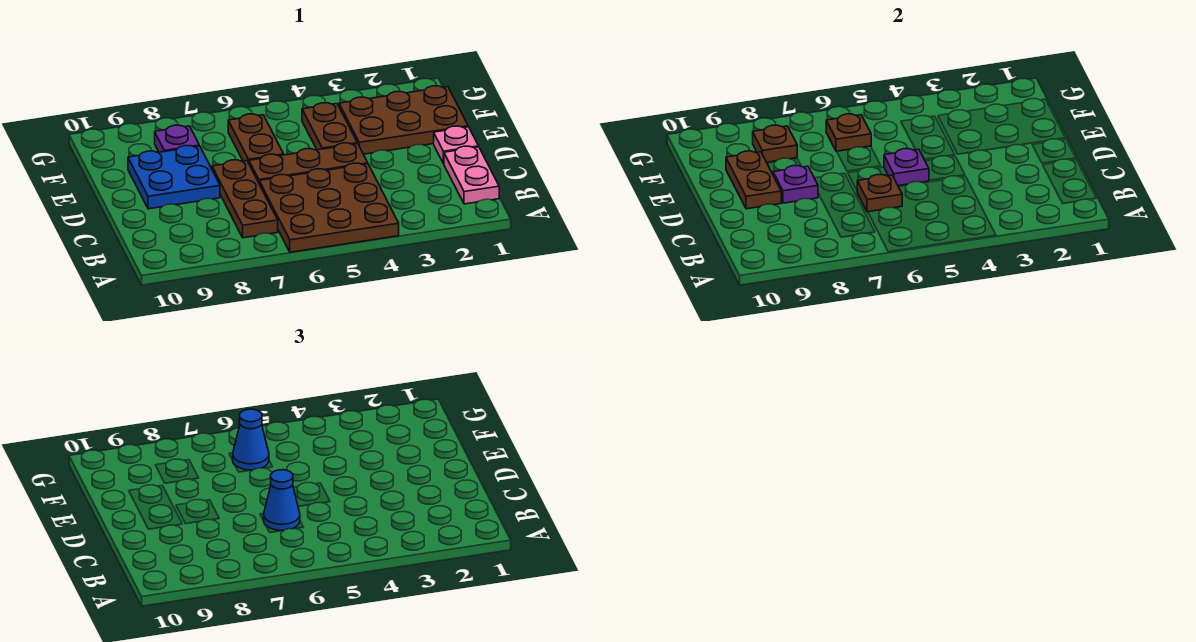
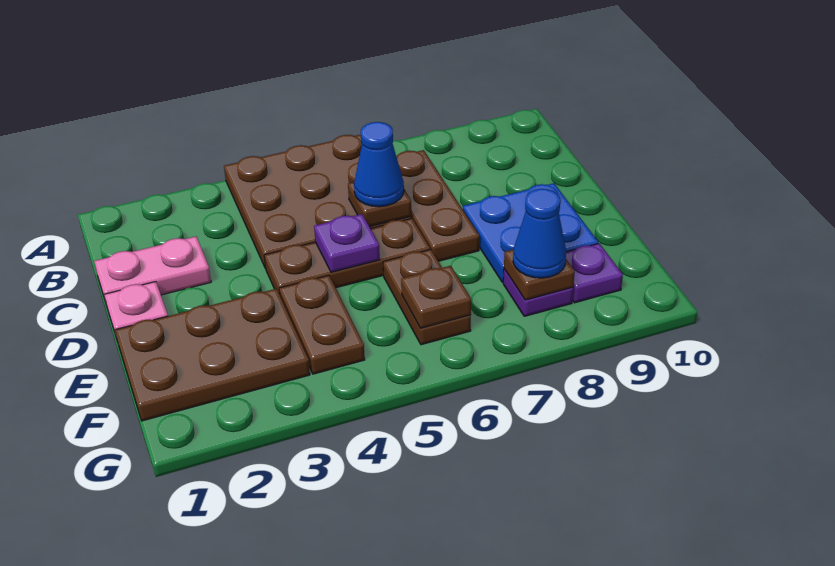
pink plate B1:C1 level 1 -> pink plate C1:C2 level 1
purple plate D8 level 2 -> purple plate F9 level 1
brown plate D9:E9 level 2 -> none
blue cone F6 level 3 -> blue cone F8 level 3

